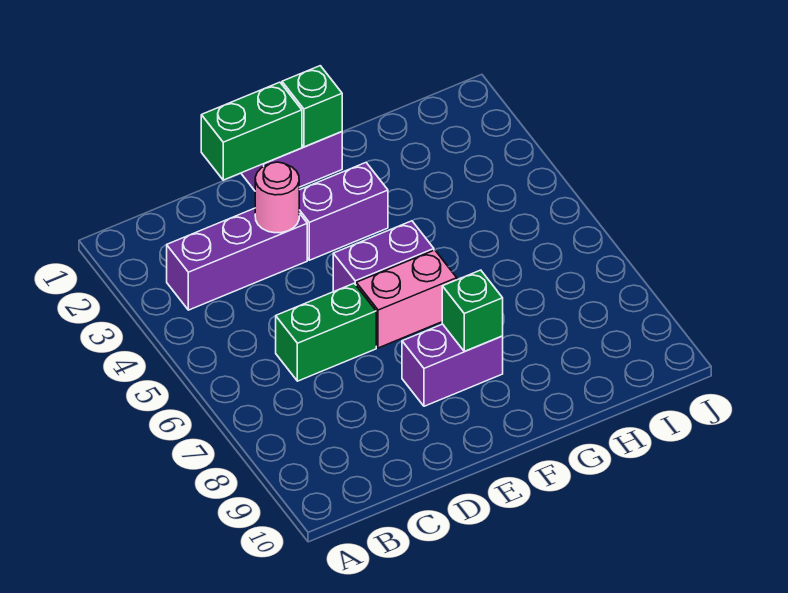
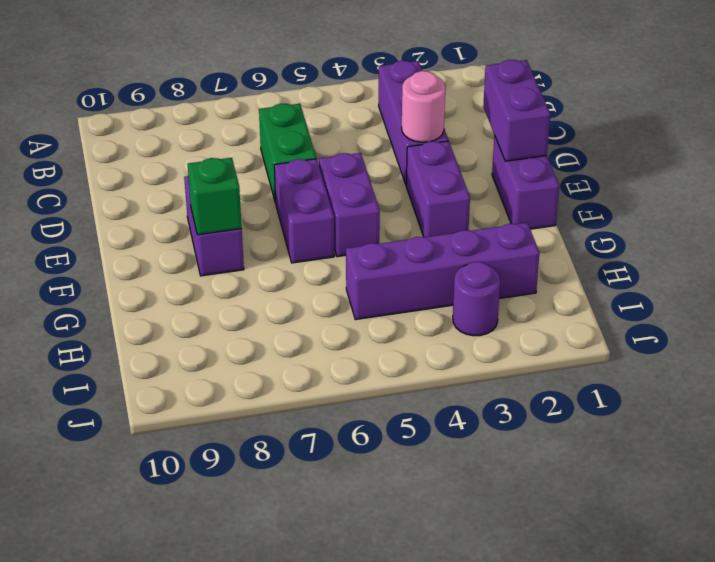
green brick D1:E1 level 2 -> purple brick D1:E1 level 2
pink brick E6:F6 level 1 -> purple brick E6:F6 level 1
green brick F1 level 2 -> none
none -> purple brick H2:H5 level 1
none -> purple round brick I3 level 1

